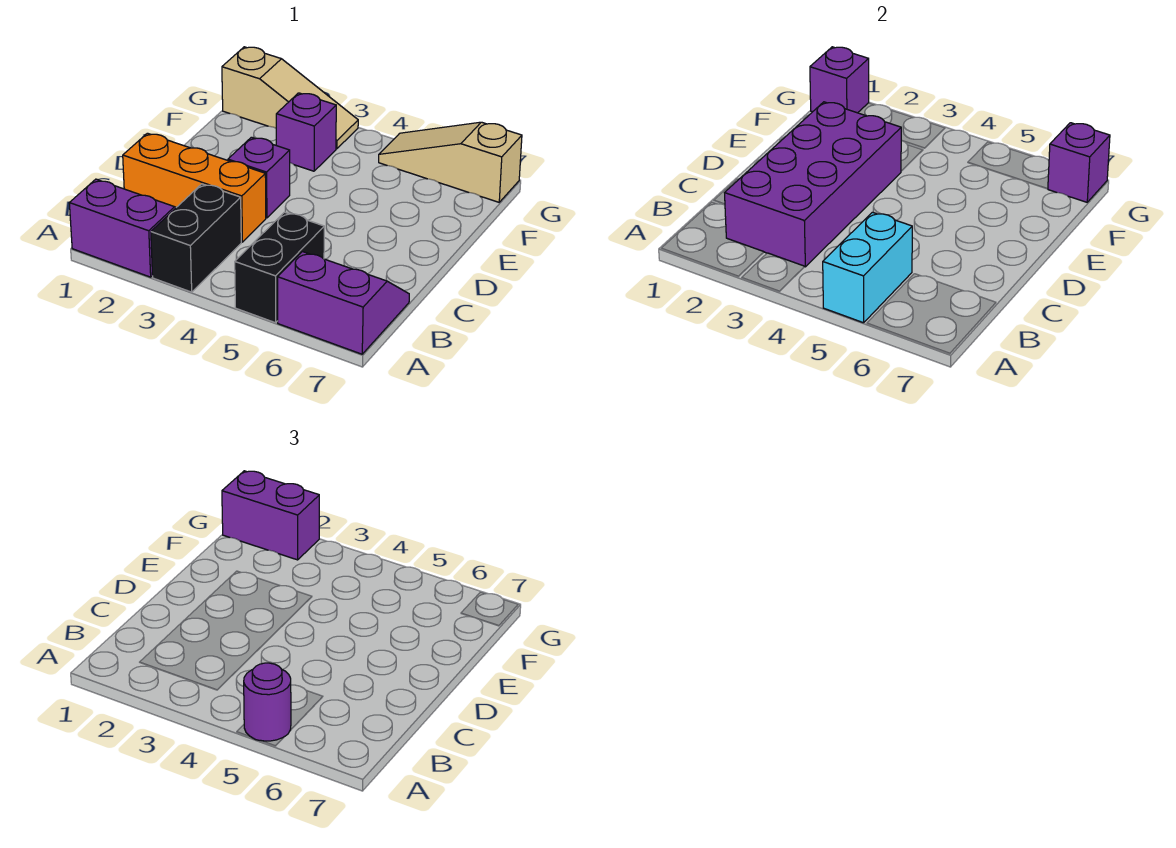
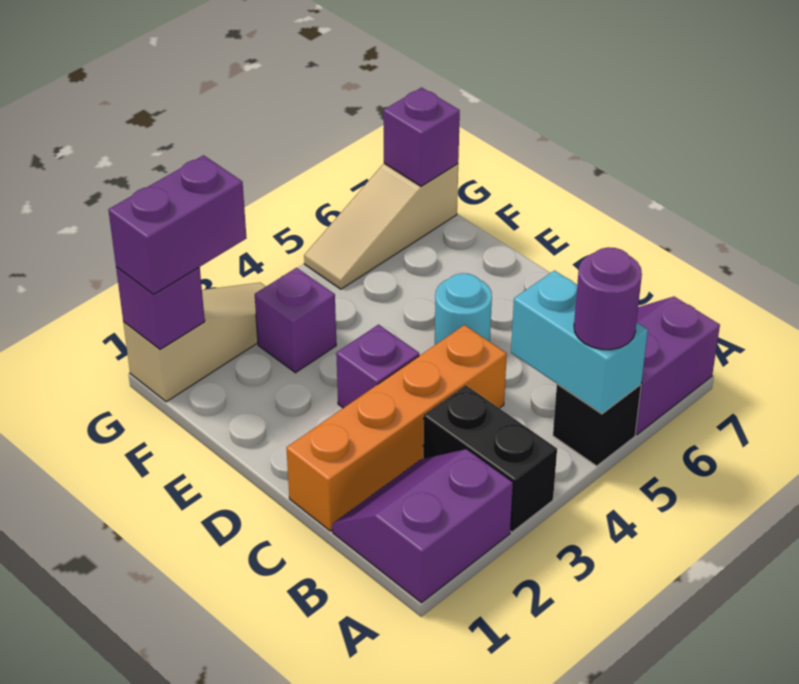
black brick A5:B5 level 1 -> black brick A5 level 1
purple brick B2:E3 level 2 -> none
orange brick C1:C3 level 1 -> orange brick C1:C4 level 1
none -> cyan round brick D5 level 1

